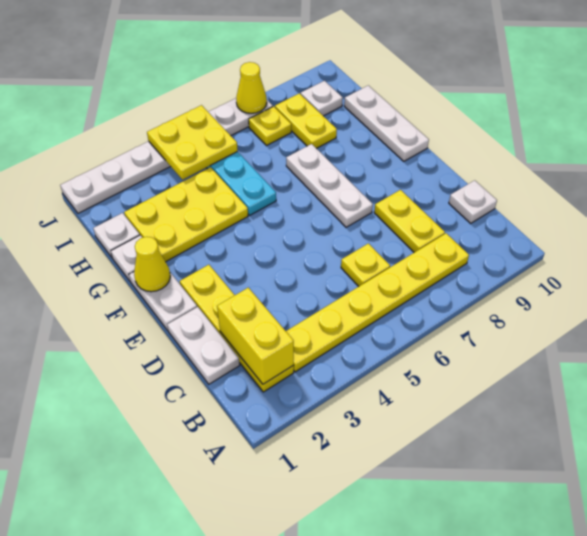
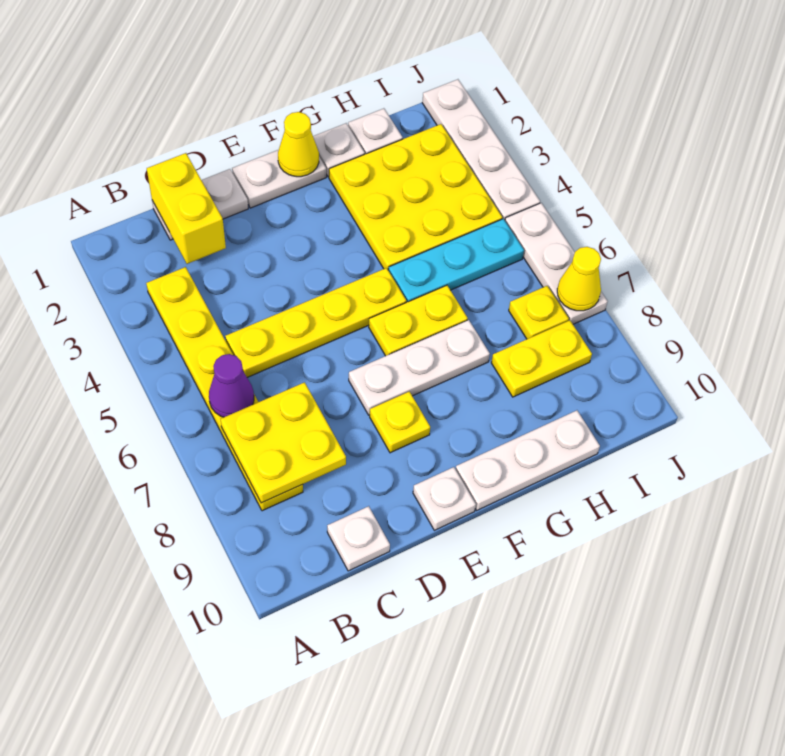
yellow plate B2:E2 level 1 -> yellow plate C5:F5 level 1
yellow brick B2:C2 level 2 -> yellow brick C1:C2 level 2
none -> purple cone B6 level 2
yellow plate C6 level 1 -> yellow plate E8 level 1
yellow plate C8:D8 level 1 -> yellow plate F6:G6 level 1
yellow plate G2:H4 level 1 -> yellow plate G2:I4 level 1
yellow plate I4:J5 level 2 -> yellow plate B7:C8 level 2
white plate I9 level 1 -> white plate E10 level 1

